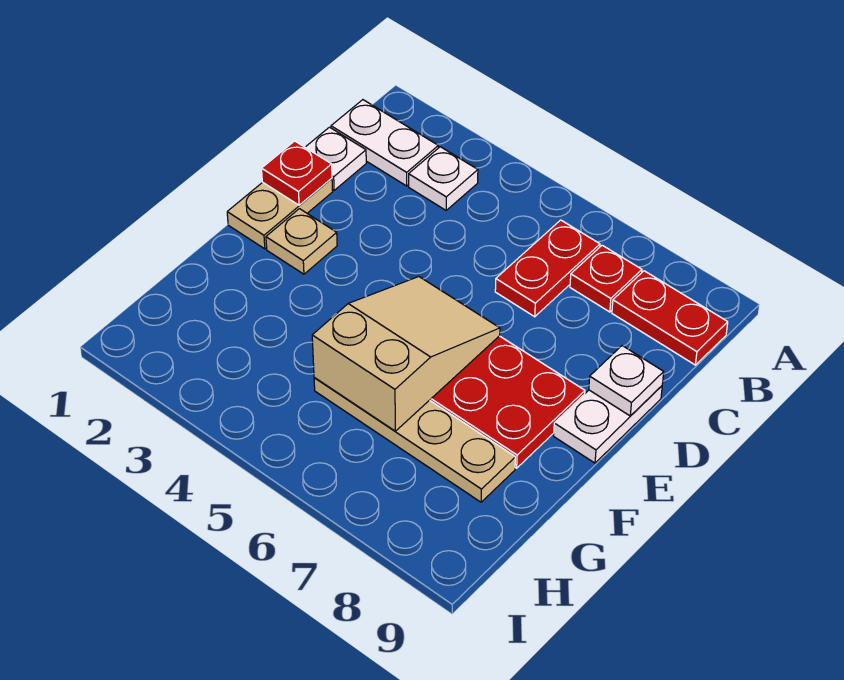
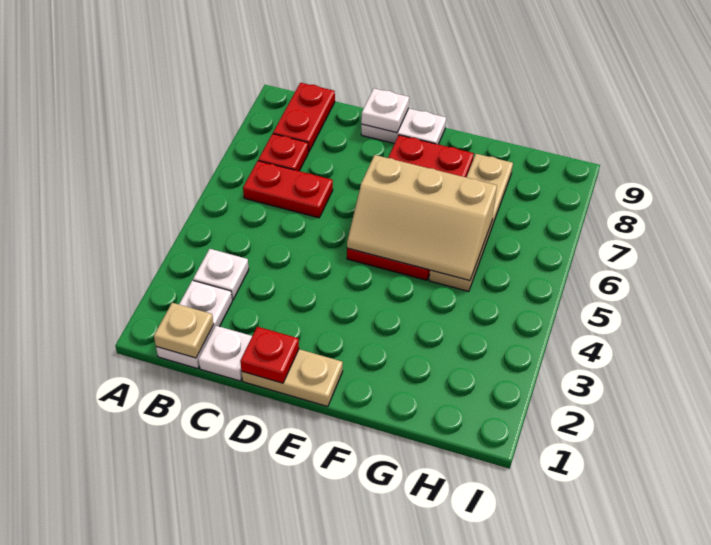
tan plate E2 level 1 -> tan plate B1 level 2
tan slope E5:G6 level 2 top G -> tan slope E5:G6 level 2 top 6

